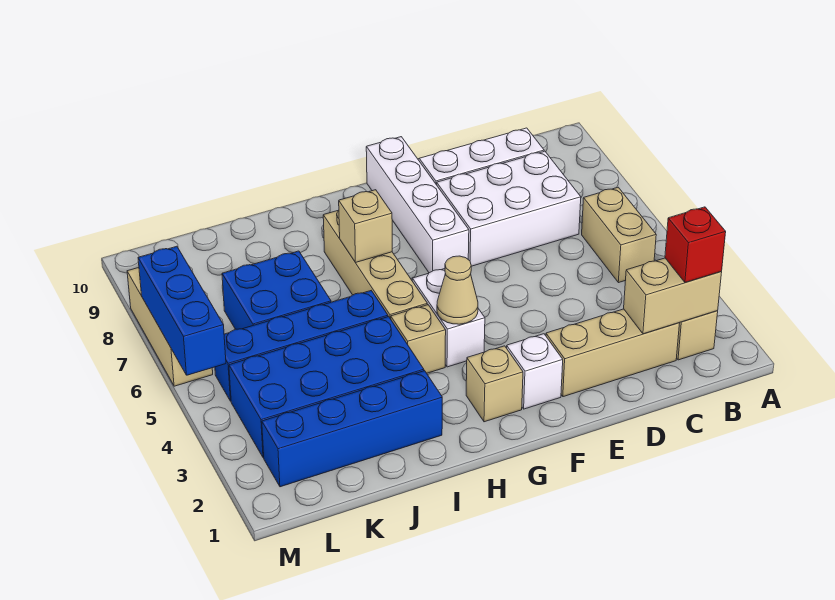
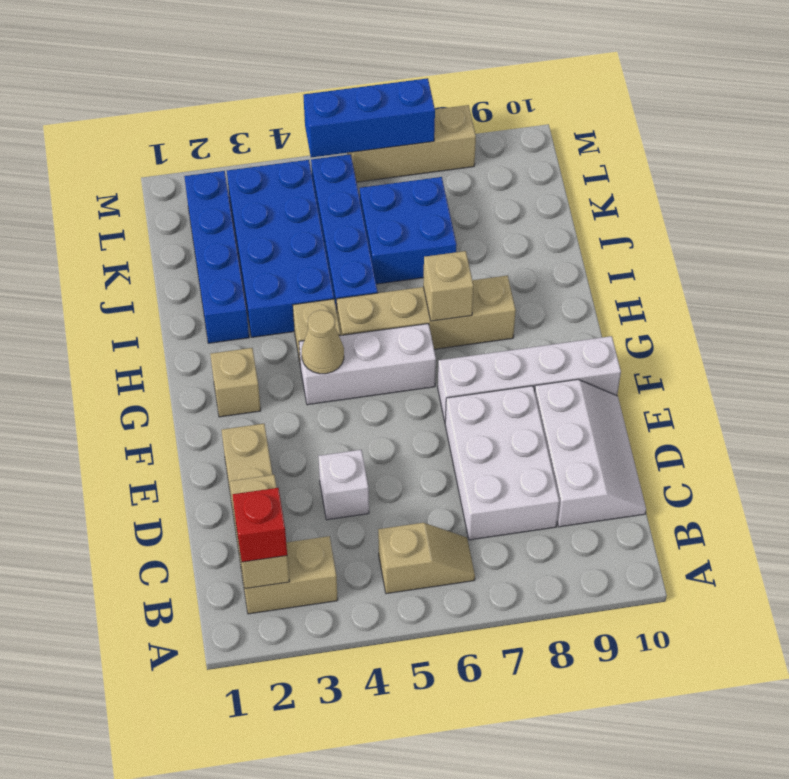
tan brick B5:B6 level 1 -> tan slope B5:B6 level 1 top 5
white brick F2 level 1 -> white brick D4 level 1
white brick G4:G5 level 1 -> white brick G4:G6 level 1

